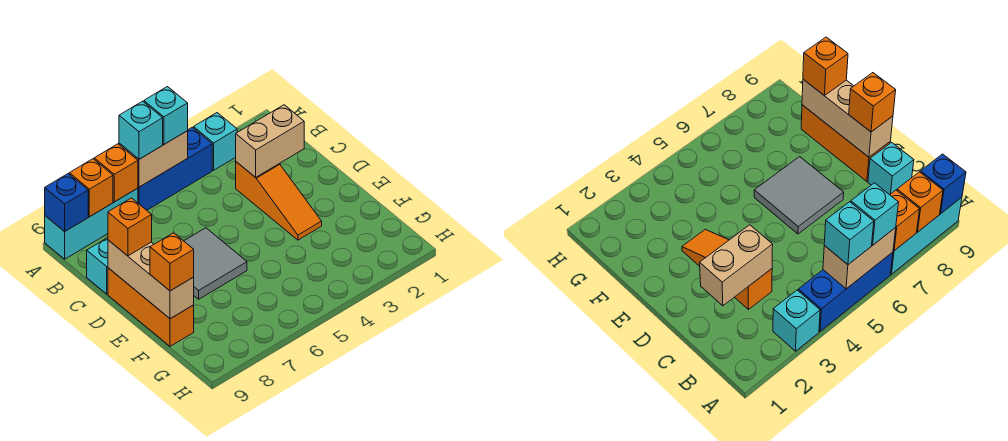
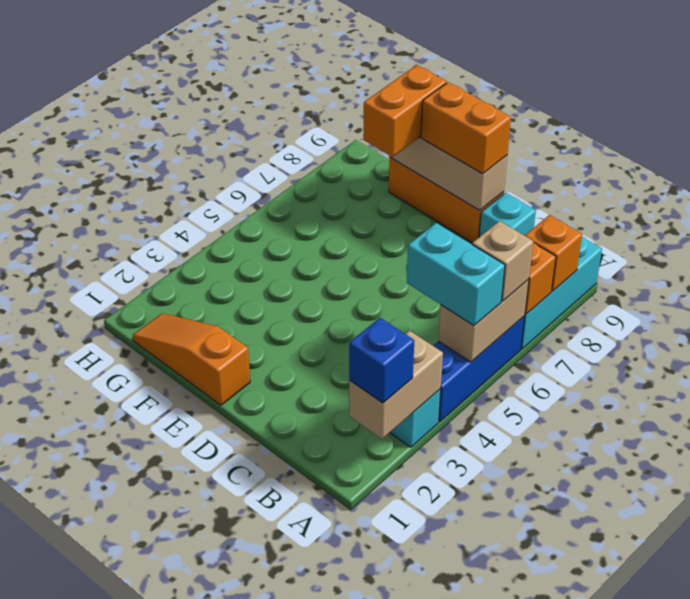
cyan brick A5 level 3 -> cyan brick A5:B5 level 3
cyan brick A6 level 3 -> tan brick A6 level 3
blue brick A9 level 2 -> blue brick A2 level 3
tan brick C2:C3 level 2 -> tan brick A2:A3 level 2
orange slope C3:E3 level 1 top C -> orange slope E1:G1 level 1 top E
grey tile D6:E7 level 1 -> none
orange brick D9 level 3 -> orange brick D9:E9 level 3
orange brick F9 level 3 -> orange brick F8:F9 level 3

